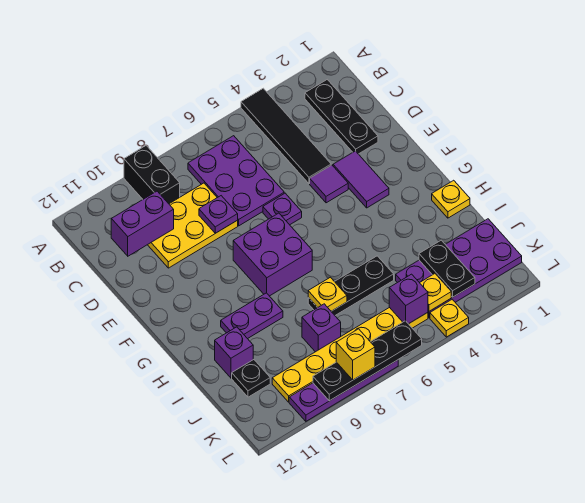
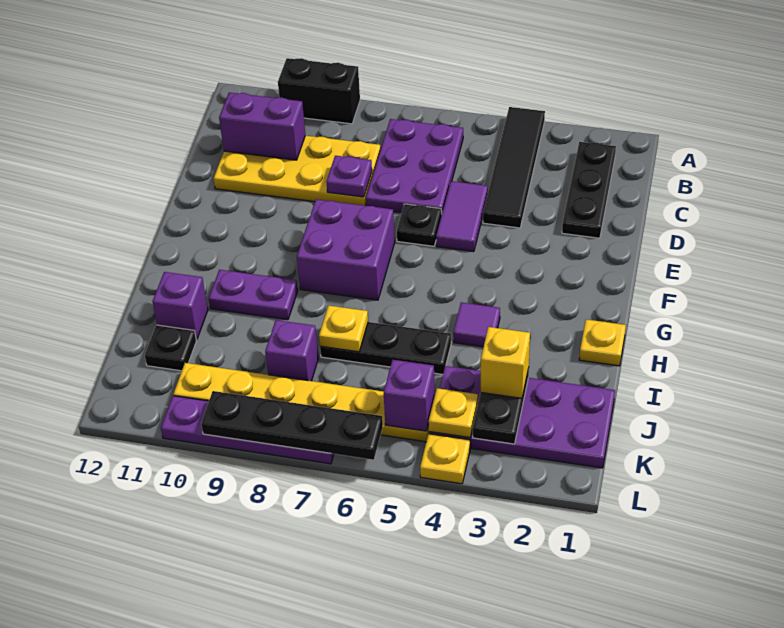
black brick A9:B9 level 1 -> black brick A9:A10 level 1
yellow plate C8:D10 level 1 -> yellow plate C8:D11 level 1
purple tile E3:F3 level 1 -> purple tile D5:E5 level 1
purple tile E4 level 1 -> purple tile H4 level 1
purple plate E6 level 1 -> black plate E6 level 1
yellow brick L8 level 3 -> yellow brick J3 level 3

